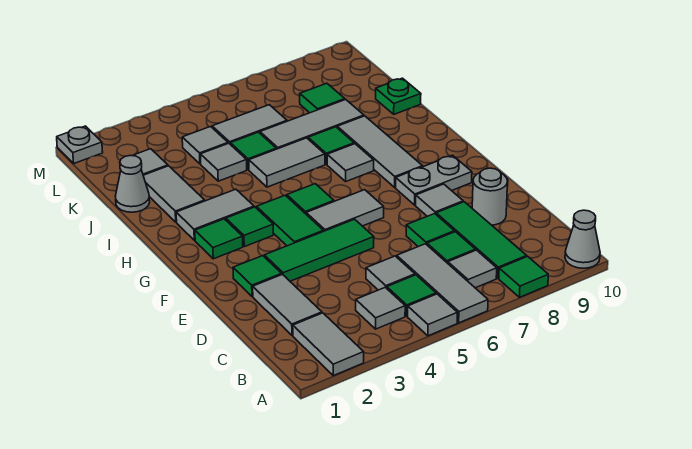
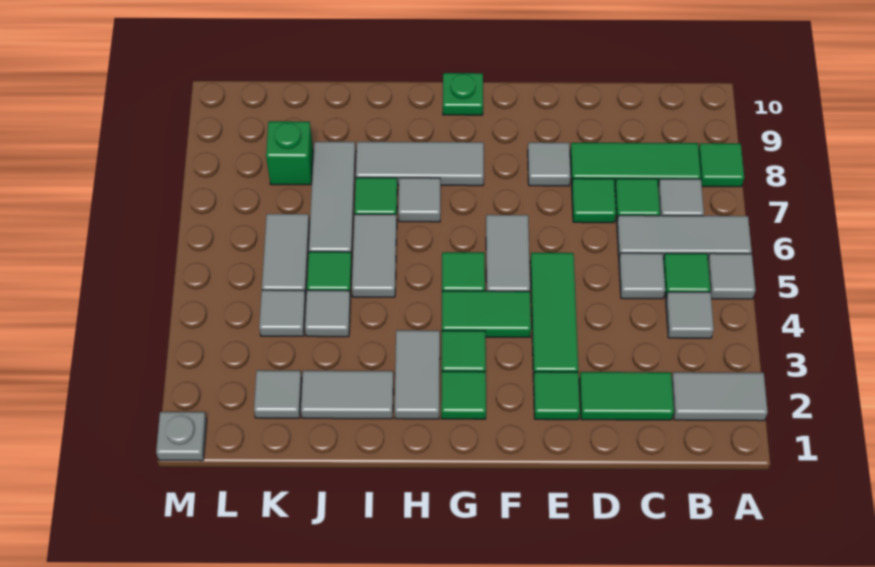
grey cone A10 level 1 -> none
grey tile C2:D2 level 1 -> green tile C2:D2 level 1
grey round brick D9 level 1 -> none
grey plate F8:F9 level 1 -> none
grey cone J1 level 1 -> none
green plate J10 level 1 -> green plate G10 level 1
green tile K8 level 1 -> green brick K8 level 1

